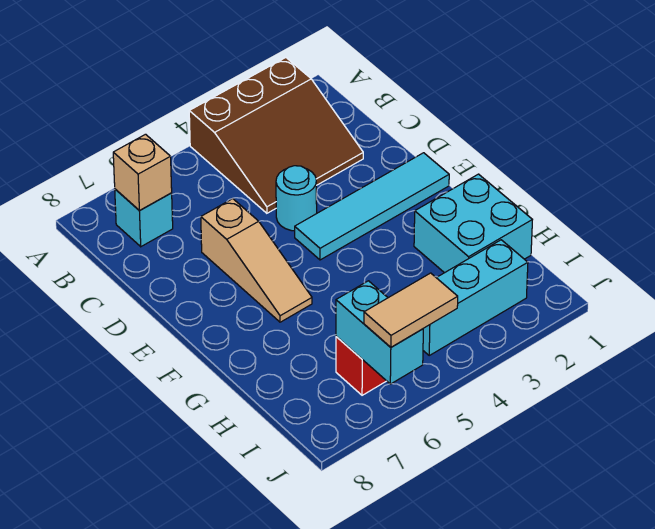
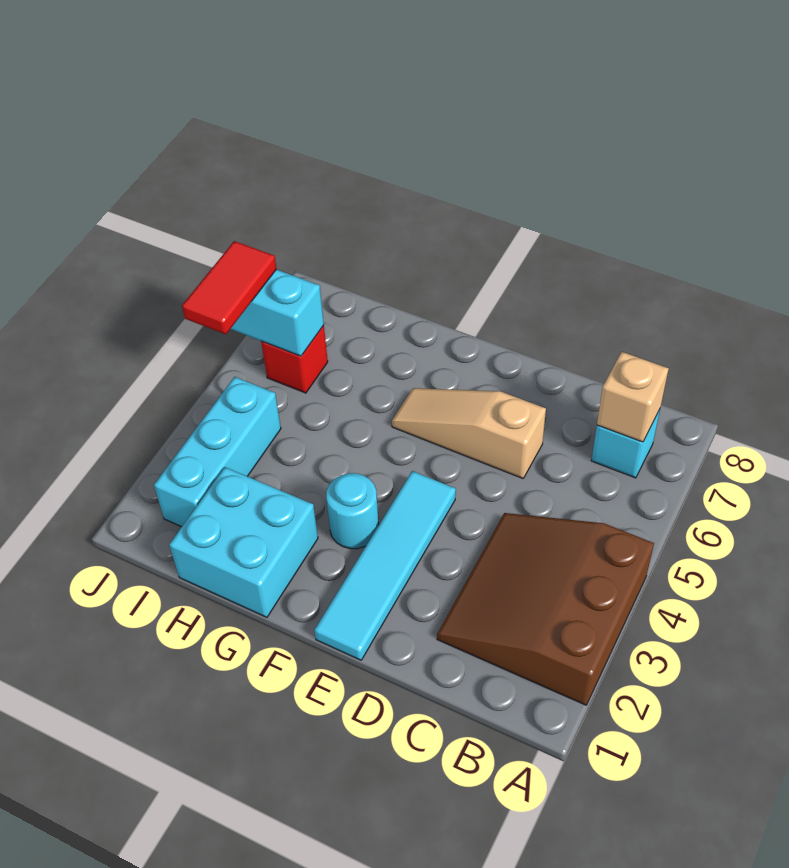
cyan round brick D4 level 1 -> cyan round brick F3 level 1
tan tile J5:J6 level 3 -> red tile J5:J6 level 3

